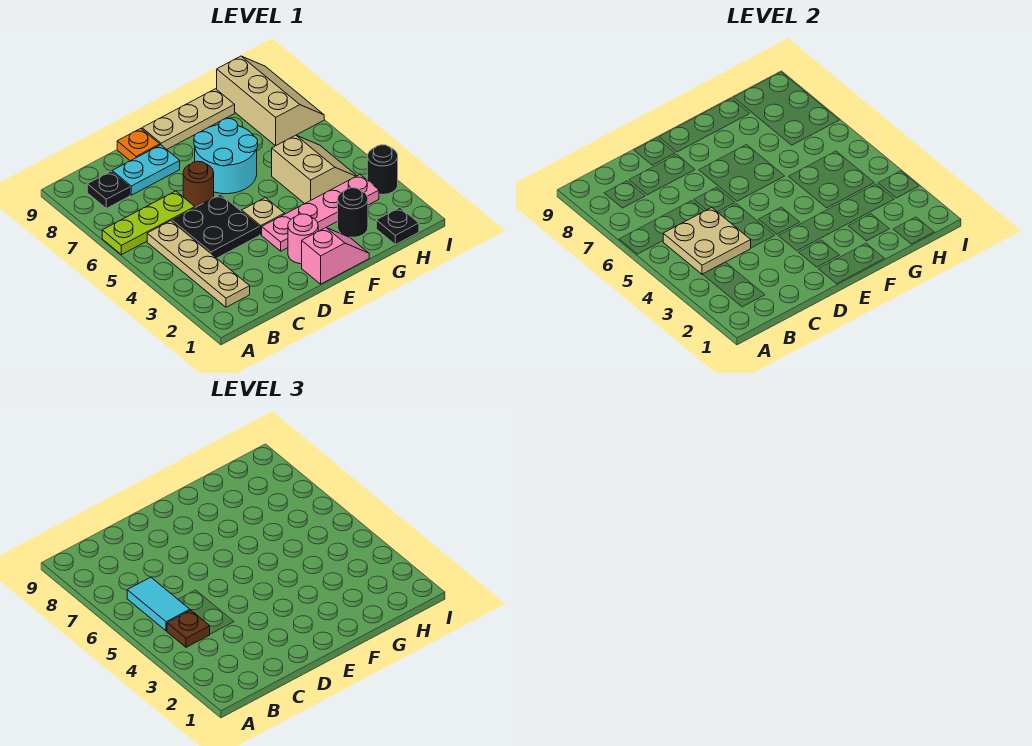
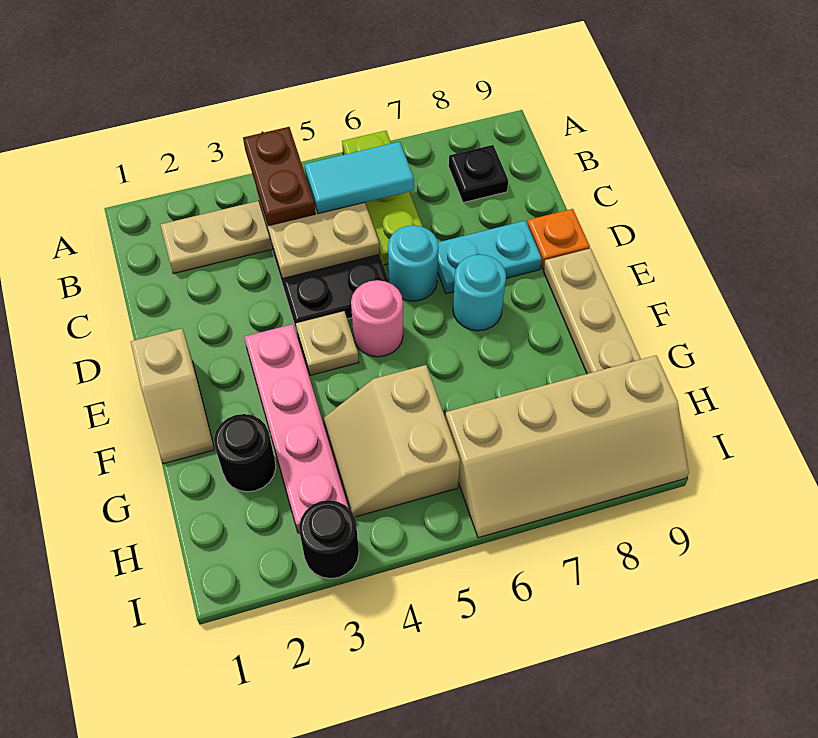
brown plate B4 level 3 -> brown plate A4:B4 level 3
cyan plate C8:D8 level 1 -> cyan plate D7:D8 level 1
brown round brick D6 level 1 -> cyan round brick D6 level 1
pink slope E1:F1 level 1 top E -> tan slope E1:F1 level 1 top E
pink round brick E2 level 1 -> pink round brick E5 level 1
cyan round brick E6:F7 level 1 -> cyan round brick E7 level 1
tan slope G4:H5 level 1 top G -> tan slope G4:H5 level 1 top 5
black plate H1 level 1 -> none
tan slope H7:I9 level 1 top H -> tan slope H6:I9 level 1 top H

